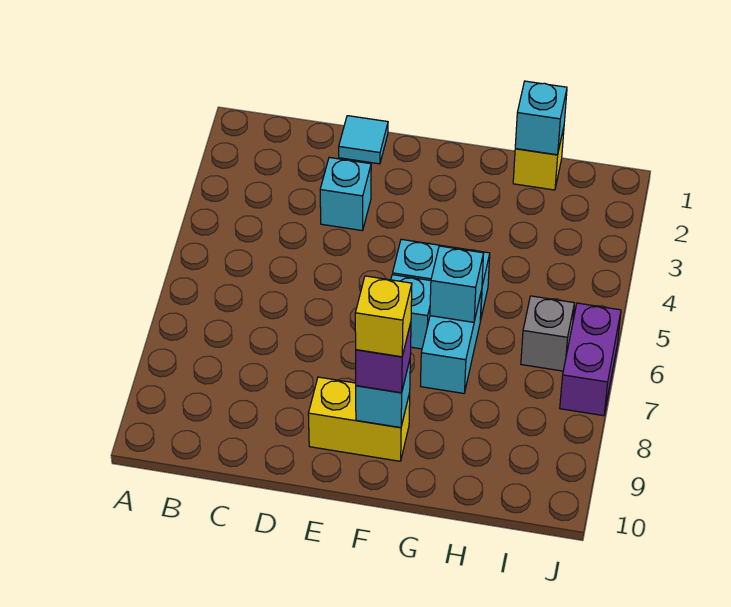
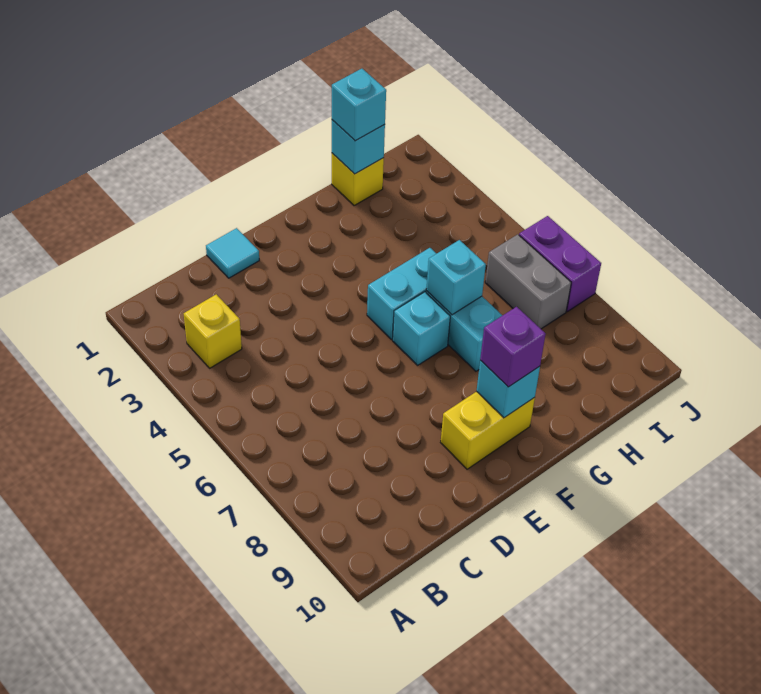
cyan brick D3 level 1 -> cyan brick H1 level 3
yellow brick F9 level 4 -> yellow brick B3 level 1
grey brick I6 level 1 -> grey brick I6:I7 level 1

